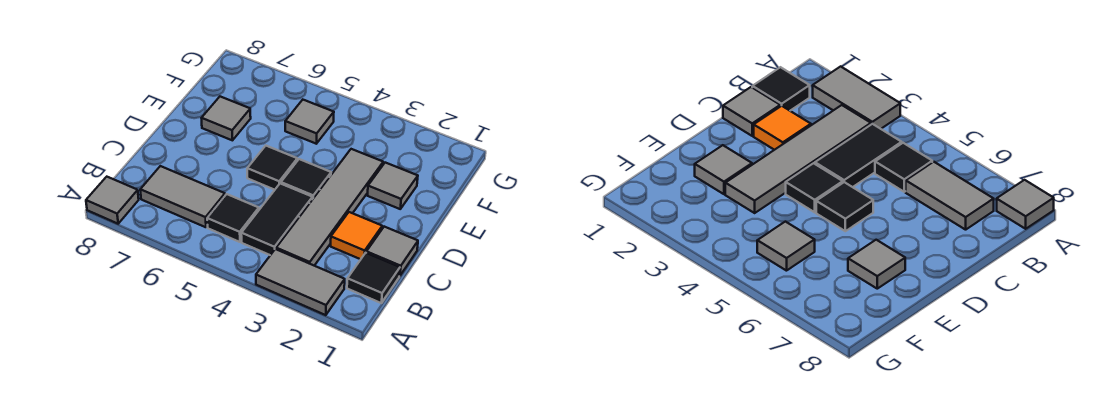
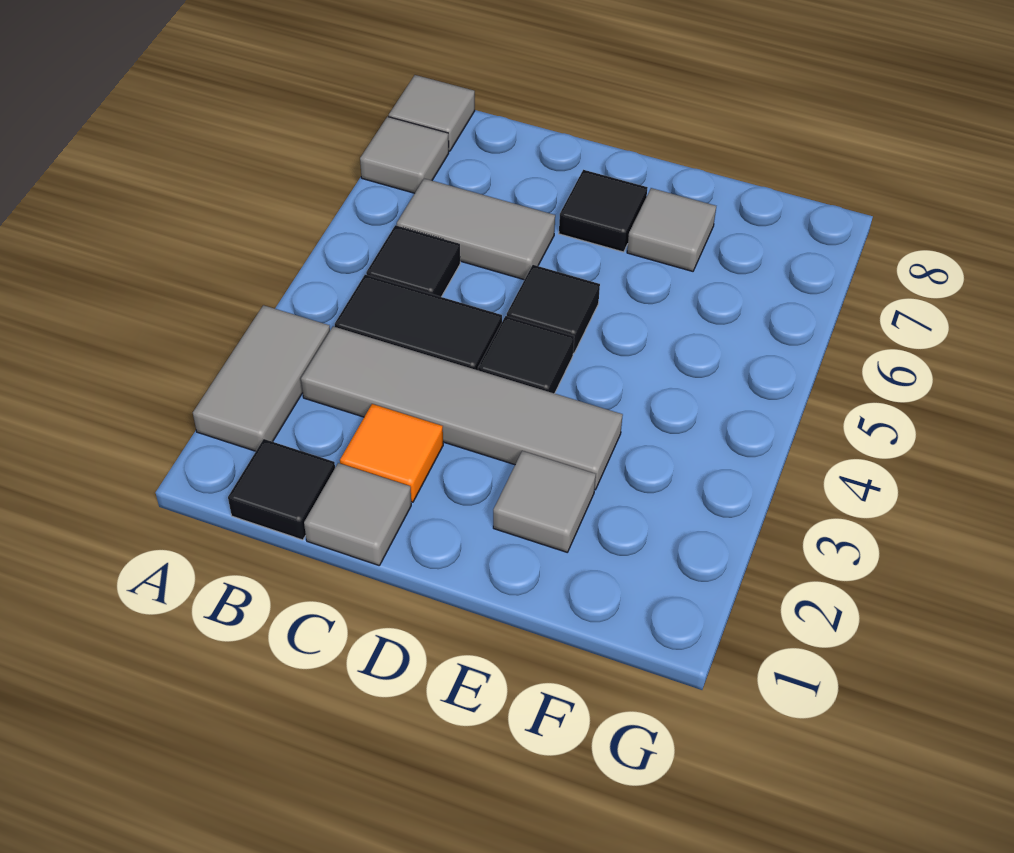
grey tile B6:B7 level 1 -> grey tile B6:C6 level 1
none -> black tile D7 level 1
grey tile F5 level 1 -> grey tile A7 level 1

